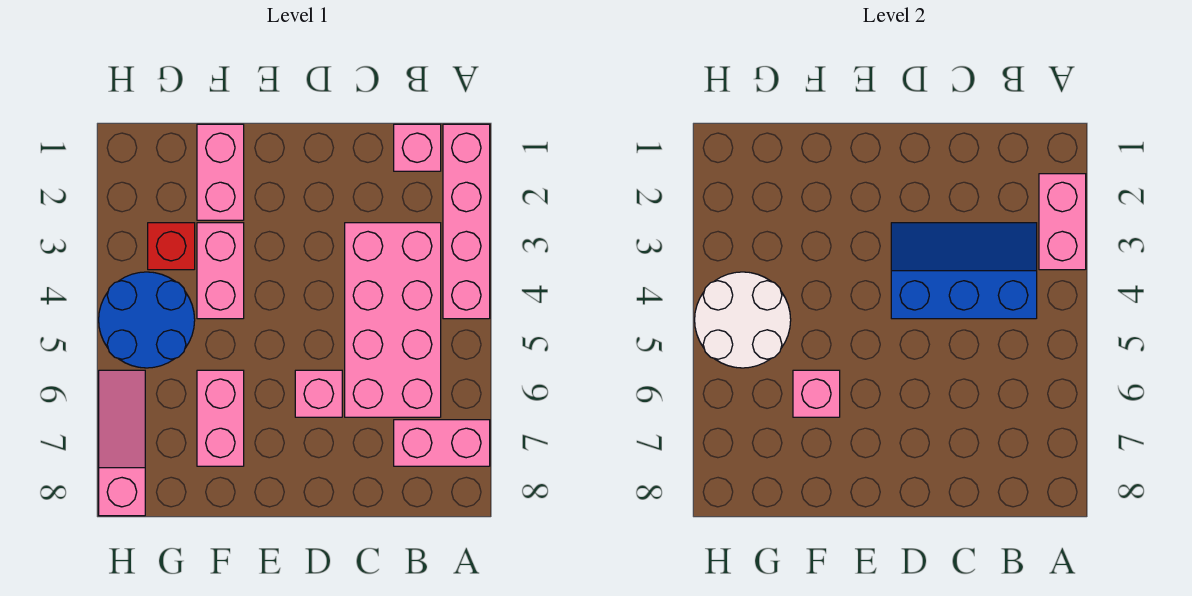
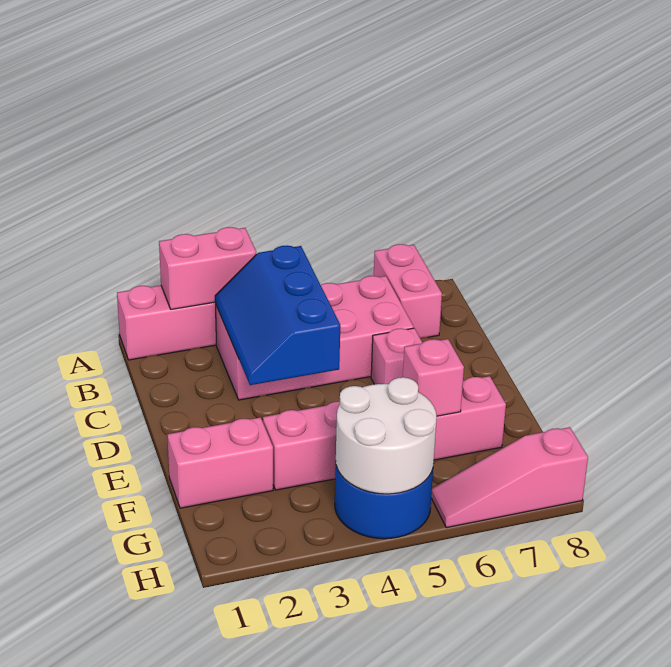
pink brick B1 level 1 -> none
red brick G3 level 1 -> none

